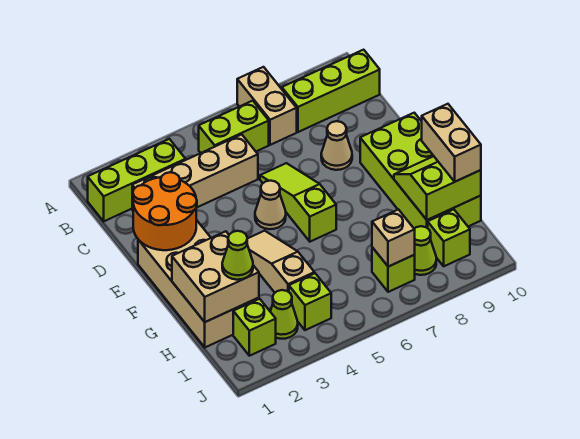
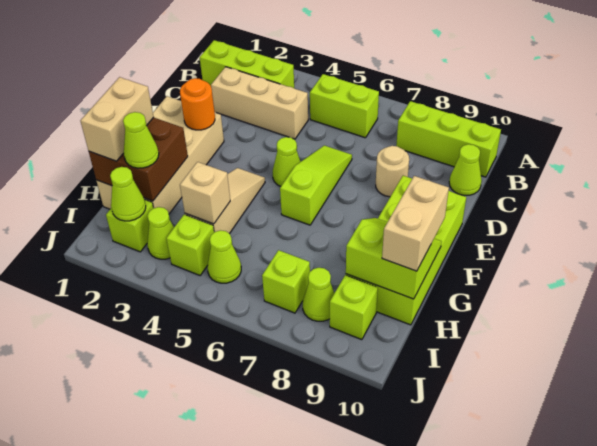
tan brick A7:B7 level 1 -> tan brick G1:H1 level 3
tan brick C2:C5 level 1 -> tan brick C2:C4 level 1
none -> lime cone C10 level 1
orange round brick D1:E2 level 2 -> orange round brick E2 level 2
tan cone D8 level 1 -> tan round brick D8 level 1
tan cone E5 level 1 -> lime cone E5 level 1
tan brick G1:H2 level 2 -> brown brick G1:H2 level 2
none -> lime cone I2 level 2
none -> lime cone I5 level 1
tan brick I7 level 2 -> tan brick H4 level 2

